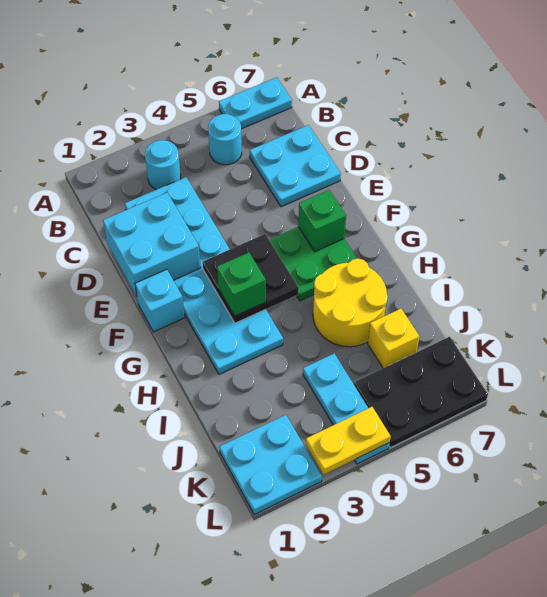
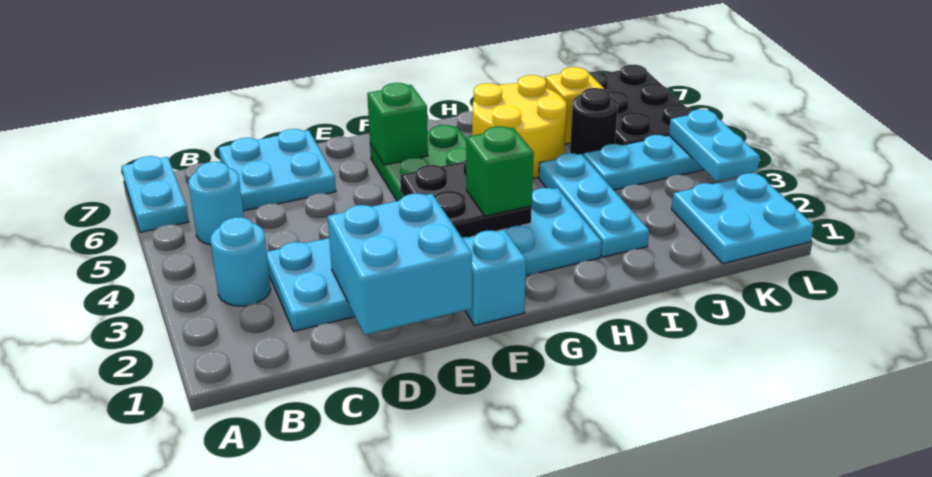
none -> cyan plate I2:I4 level 1
none -> black round brick J5 level 1
yellow plate L3:L4 level 2 -> cyan plate L3:L4 level 2

